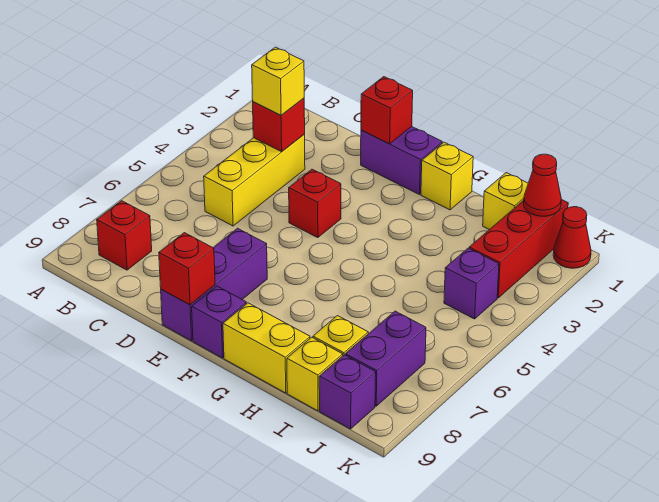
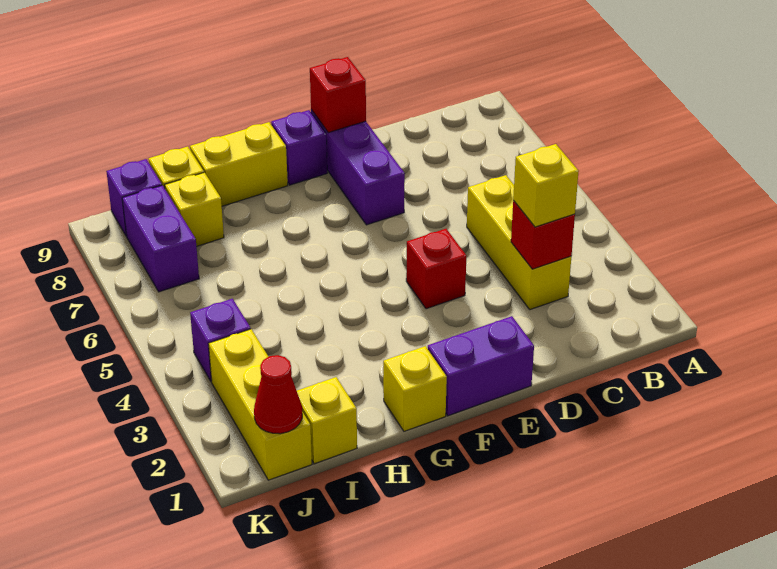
red brick B8 level 1 -> none
red brick E1 level 2 -> none
red brick J1:J3 level 1 -> yellow brick J1:J3 level 1
red cone K1 level 1 -> none

